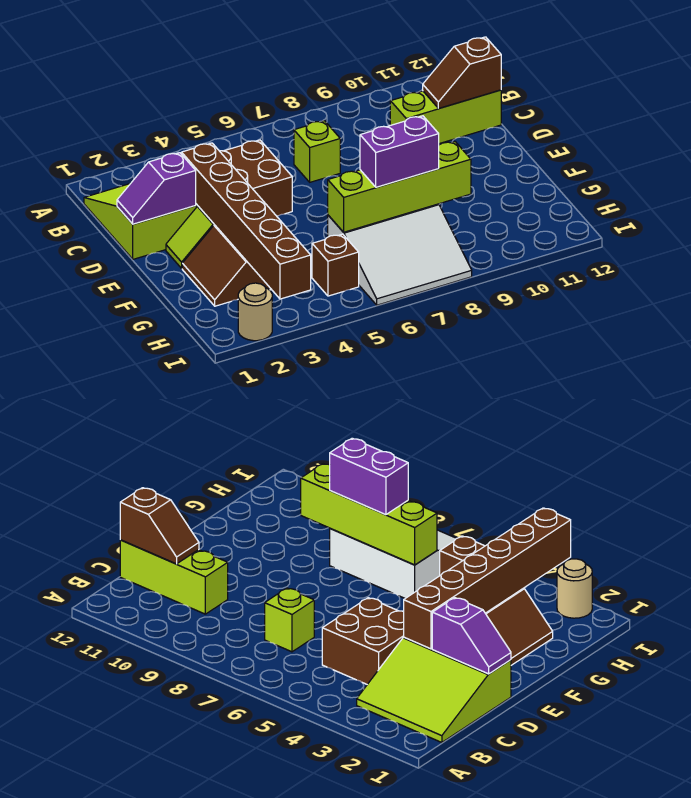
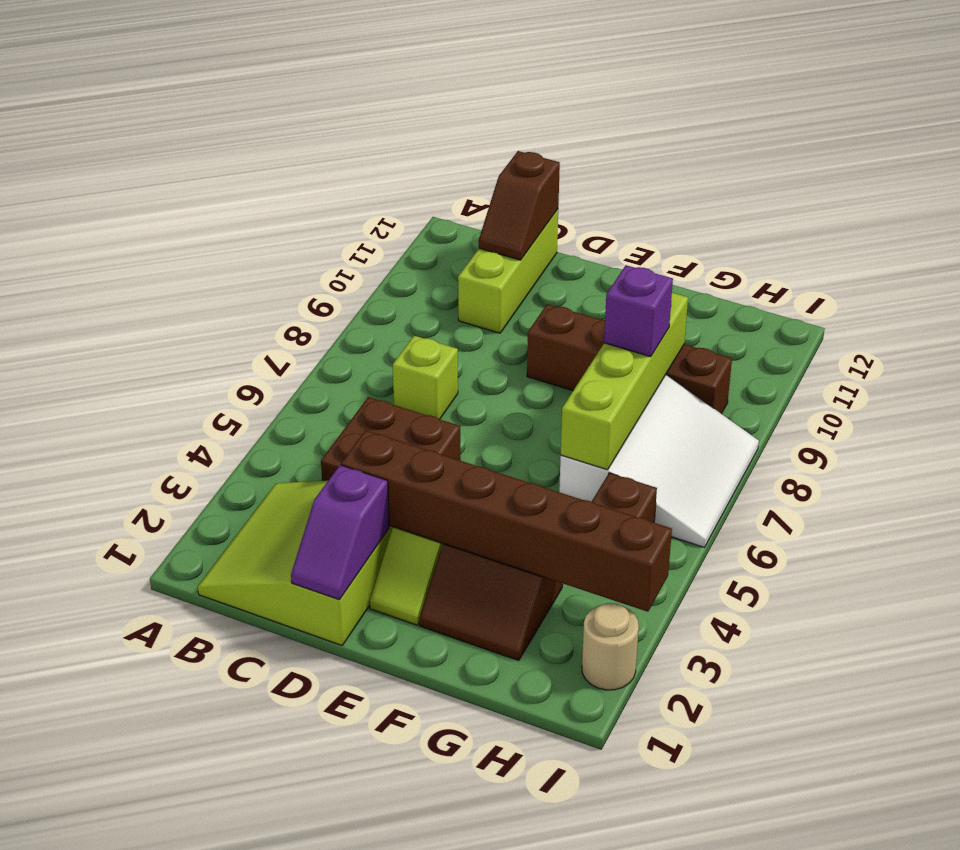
none -> brown brick E9:H9 level 1
purple brick G7:G8 level 3 -> purple brick G8 level 3

